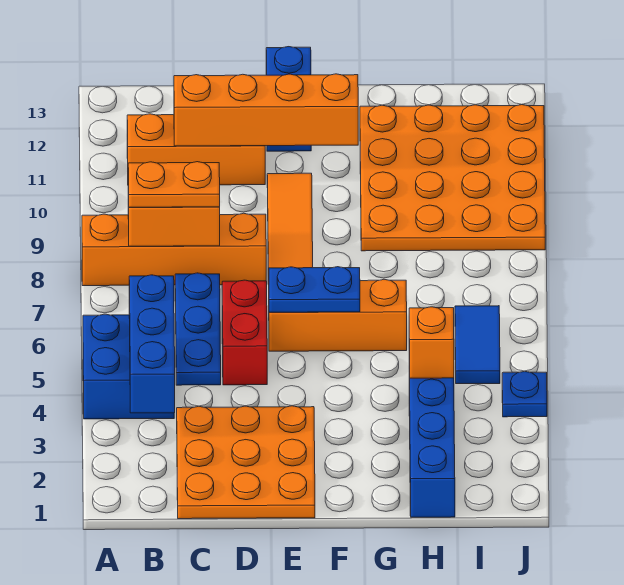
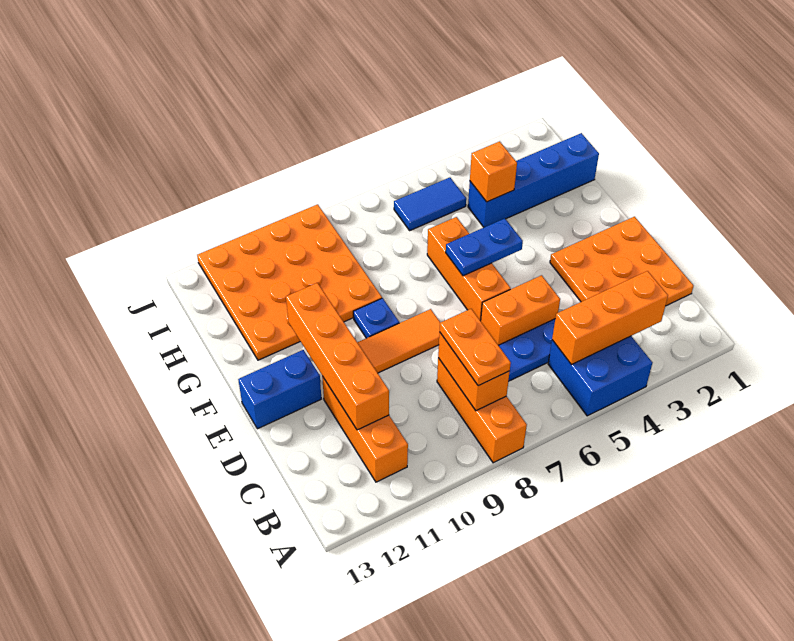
orange brick A8:D8 level 1 -> orange brick A8:C8 level 1
blue brick B3:B5 level 2 -> orange brick B3:B5 level 2
red brick D5:D6 level 1 -> orange brick D5:D6 level 1
blue plate E6:F6 level 2 -> blue plate F5:F6 level 2
blue plate J4 level 1 -> blue plate F9 level 1

